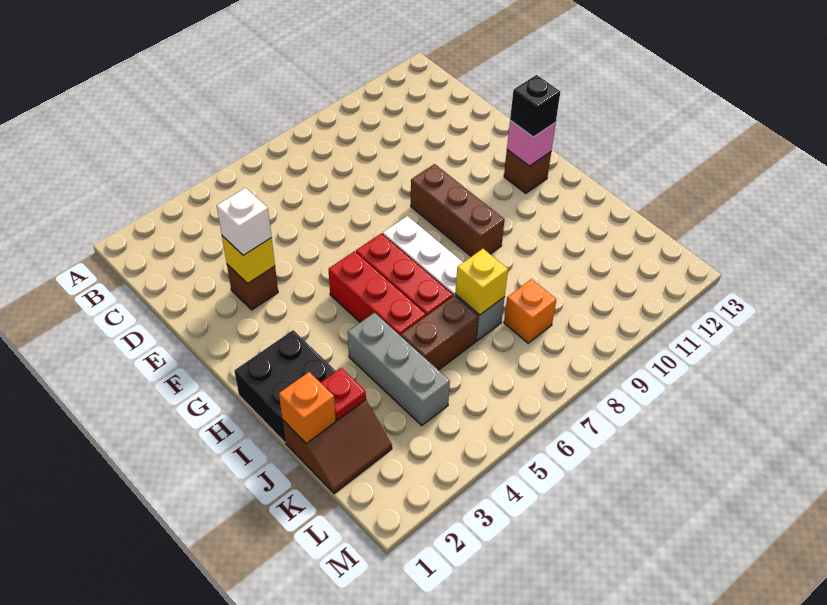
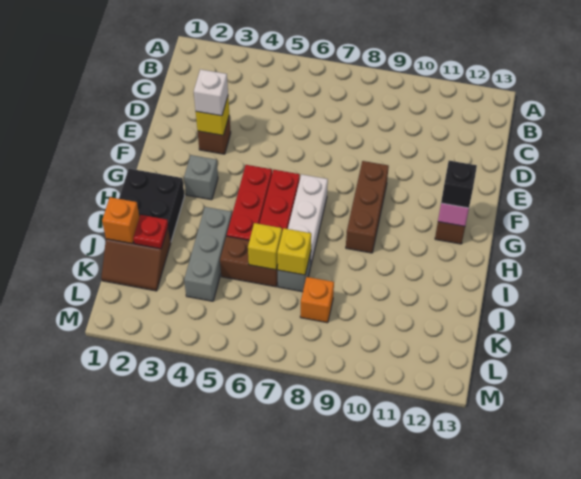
none -> grey brick G3 level 1
none -> yellow brick J6 level 2

